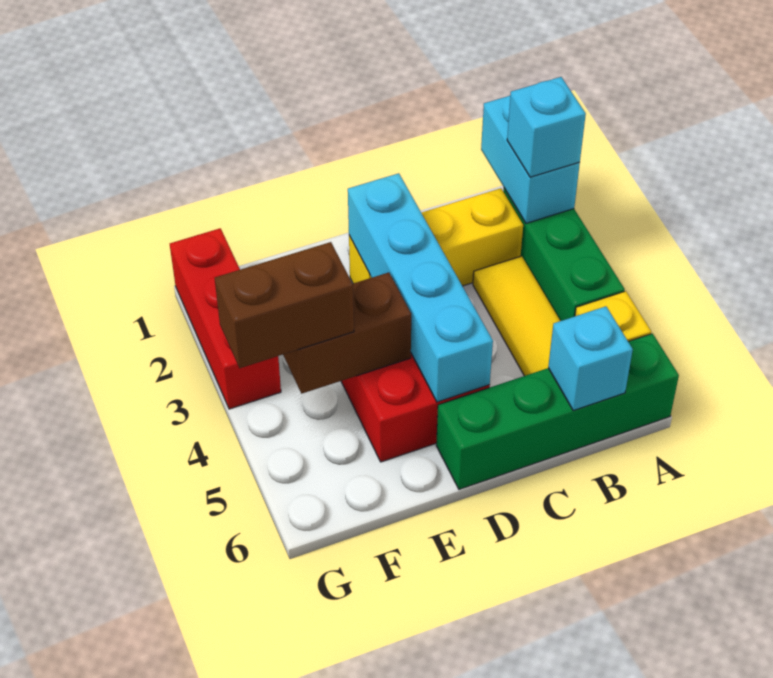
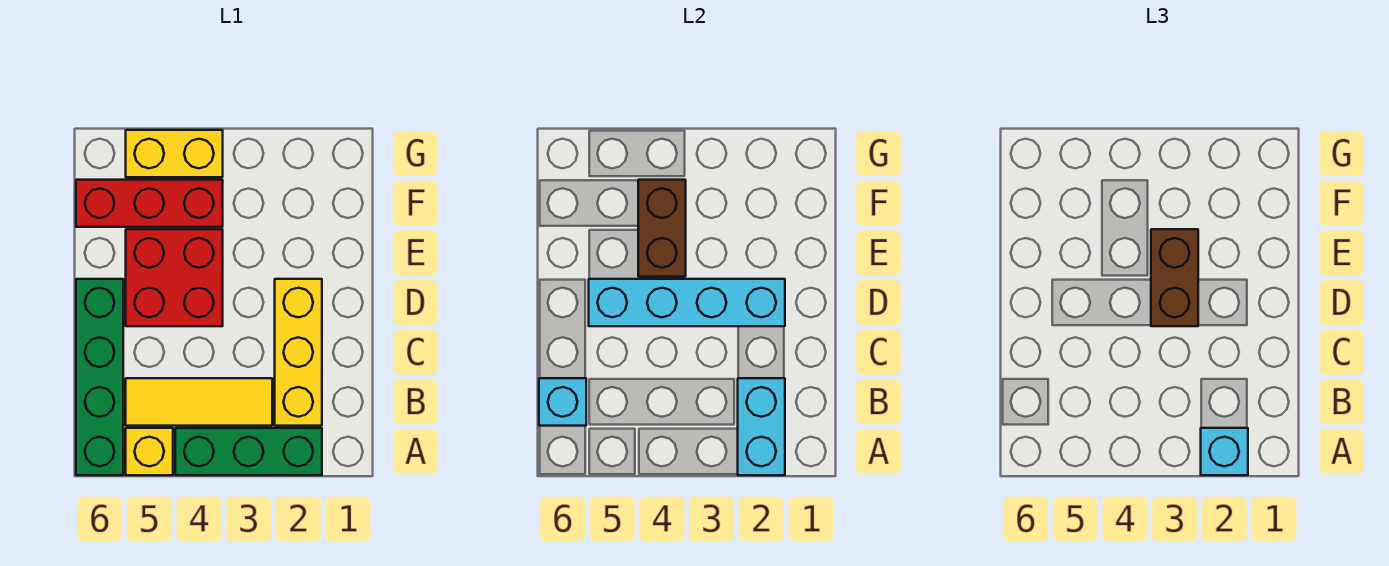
cyan brick A1:A2 level 2 -> cyan brick A2:B2 level 2
brown brick F4:G4 level 3 -> brown brick D3:E3 level 3
red brick G1:G3 level 1 -> red brick F4:F6 level 1
none -> yellow brick G4:G5 level 1

